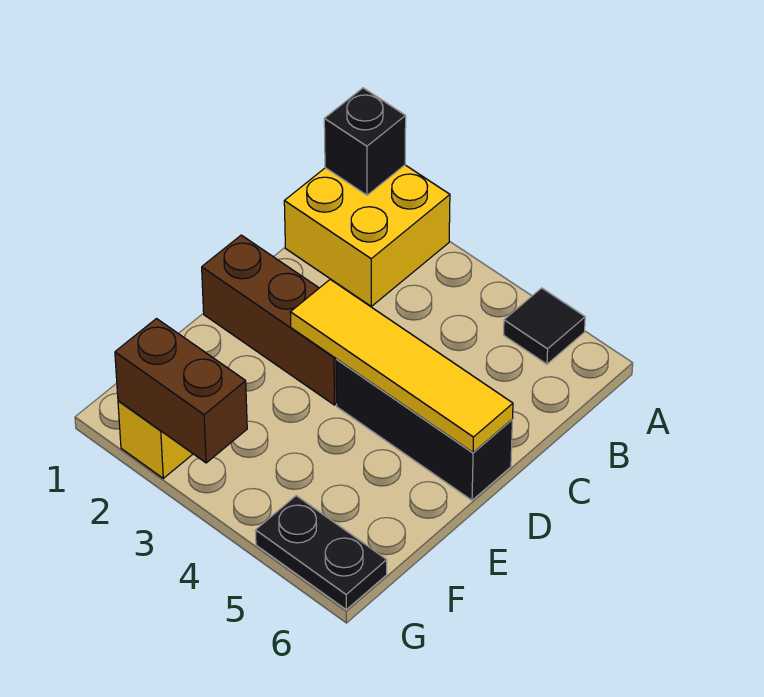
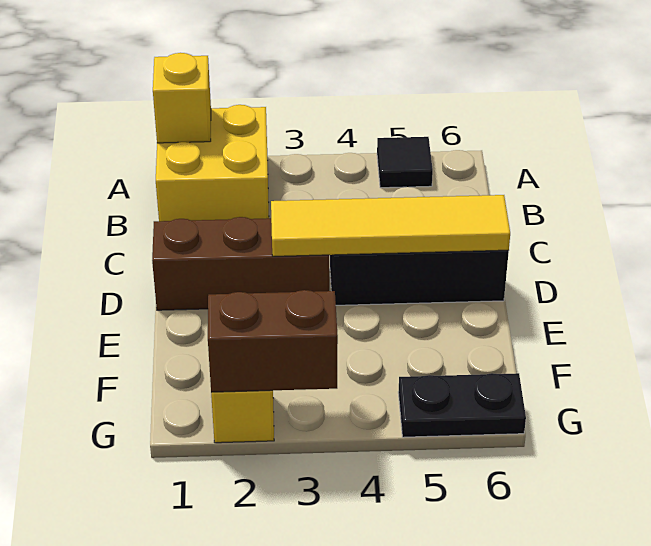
black brick A1 level 2 -> yellow brick A1 level 2

